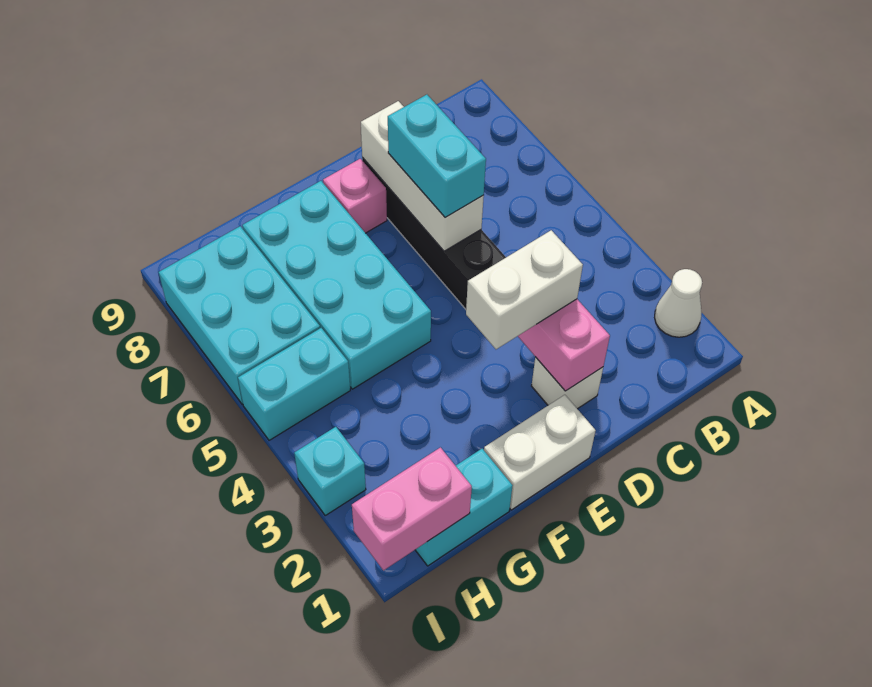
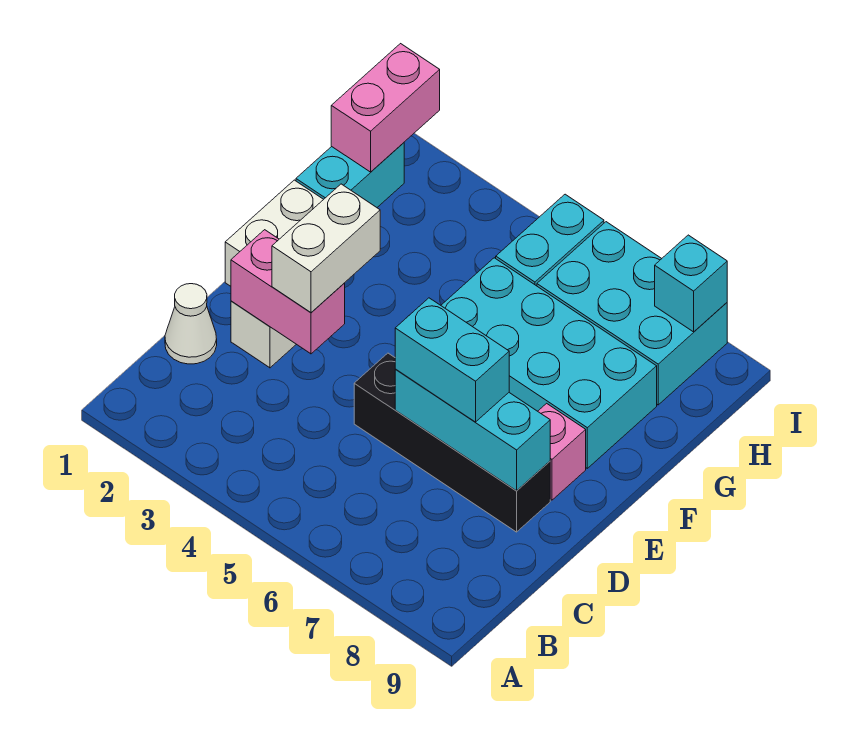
white cone A2 level 1 -> white cone C1 level 1
white brick D6:D8 level 2 -> cyan brick D6:D8 level 2
cyan brick I3 level 1 -> cyan brick I8 level 2

